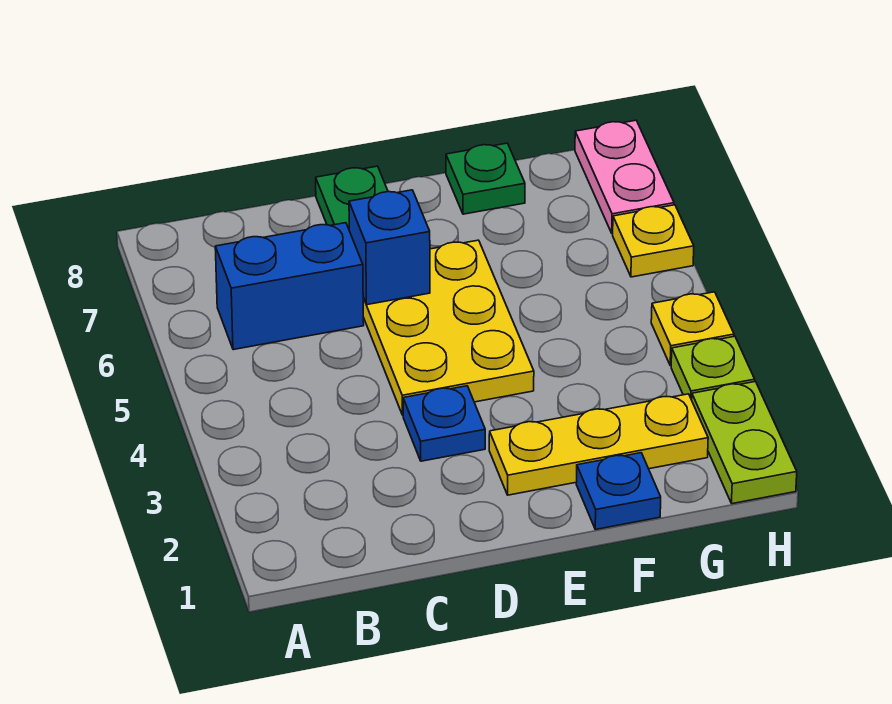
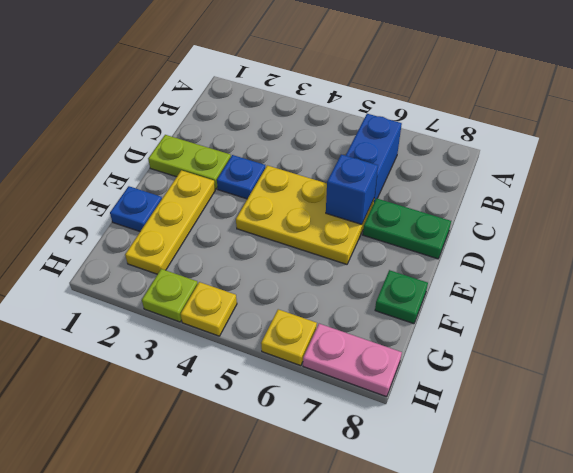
lime plate H1:H2 level 1 -> lime plate D1:D2 level 1

